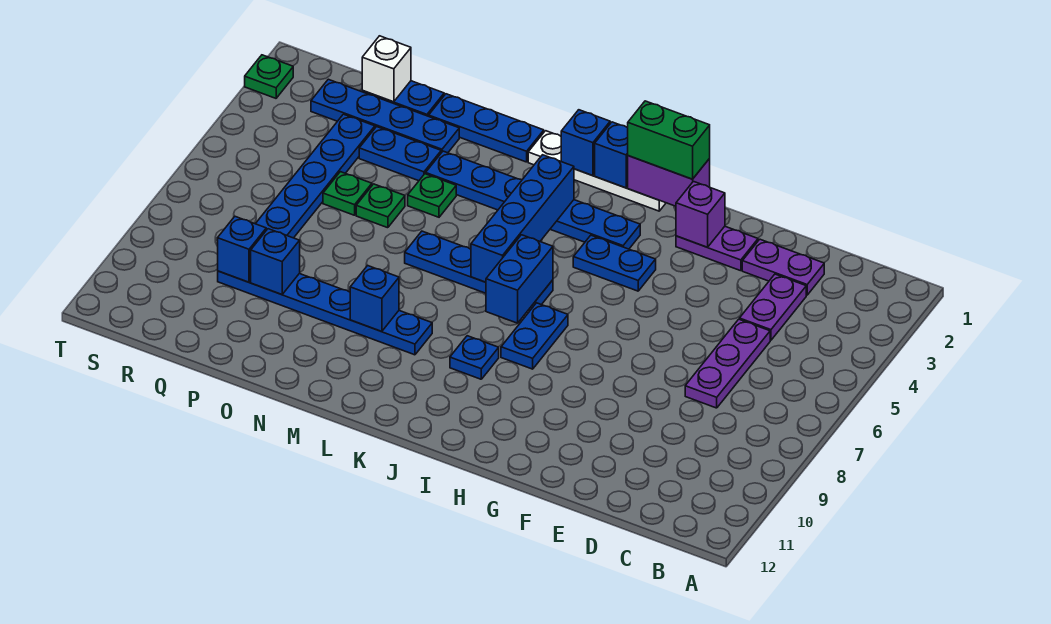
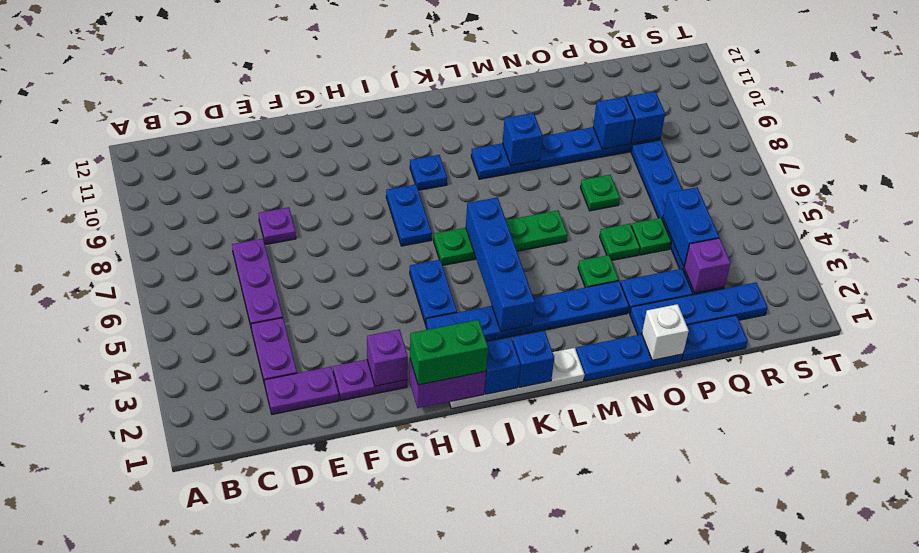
none -> purple plate E8 level 1
blue plate H4:I4 level 1 -> blue plate I4:I5 level 1
blue plate J6:M6 level 1 -> green plate J6:M6 level 1
blue brick J6:J7 level 2 -> blue brick Q4:Q5 level 2
white brick Q1 level 2 -> white brick O1 level 2
none -> purple brick Q3 level 2
green plate T2 level 1 -> green plate O7 level 1

